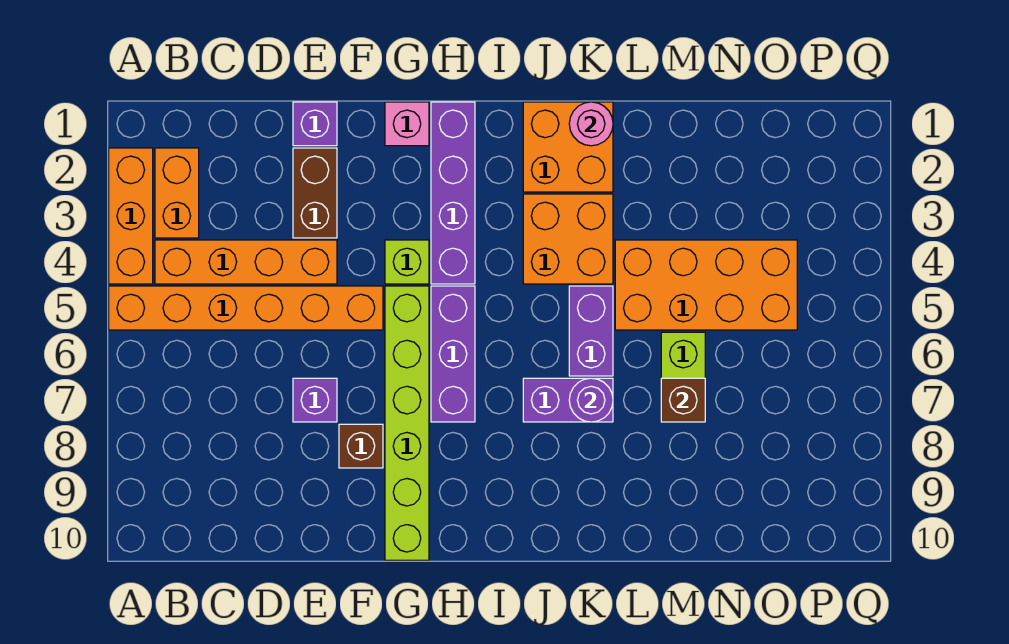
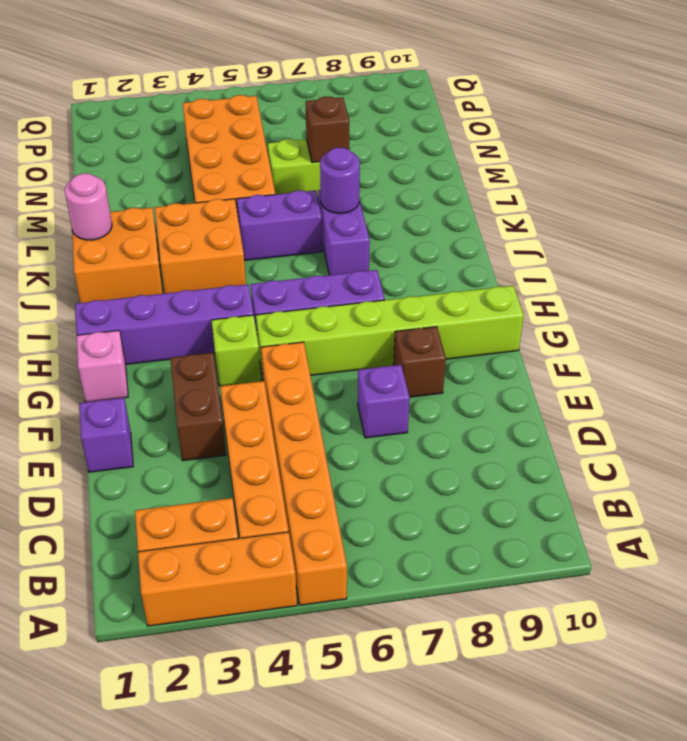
brown brick E2:E3 level 1 -> brown brick E3:F3 level 1

